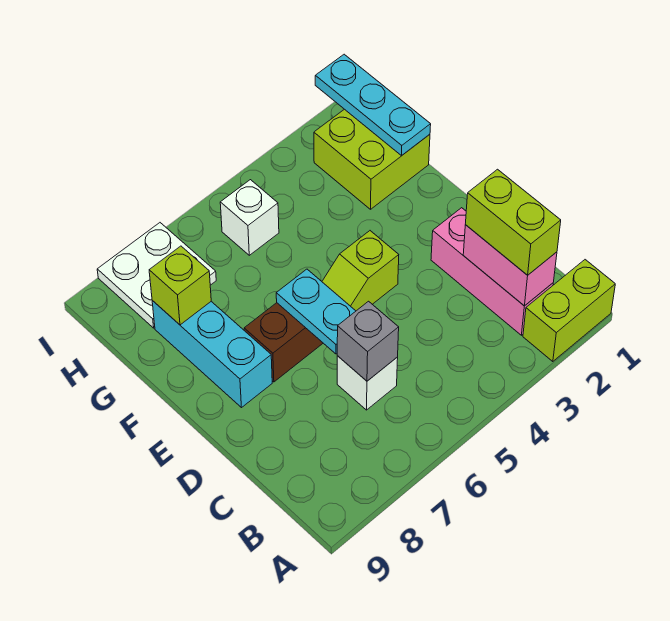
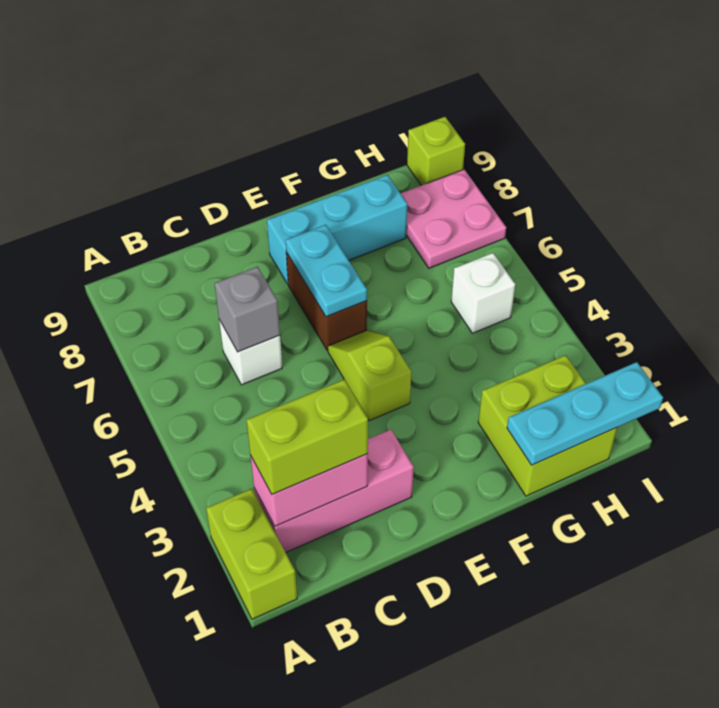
cyan plate D6:E6 level 2 -> cyan plate E6:E7 level 2
lime brick G8 level 2 -> lime brick I9 level 1
white plate H7:I8 level 1 -> pink plate H7:I8 level 1

